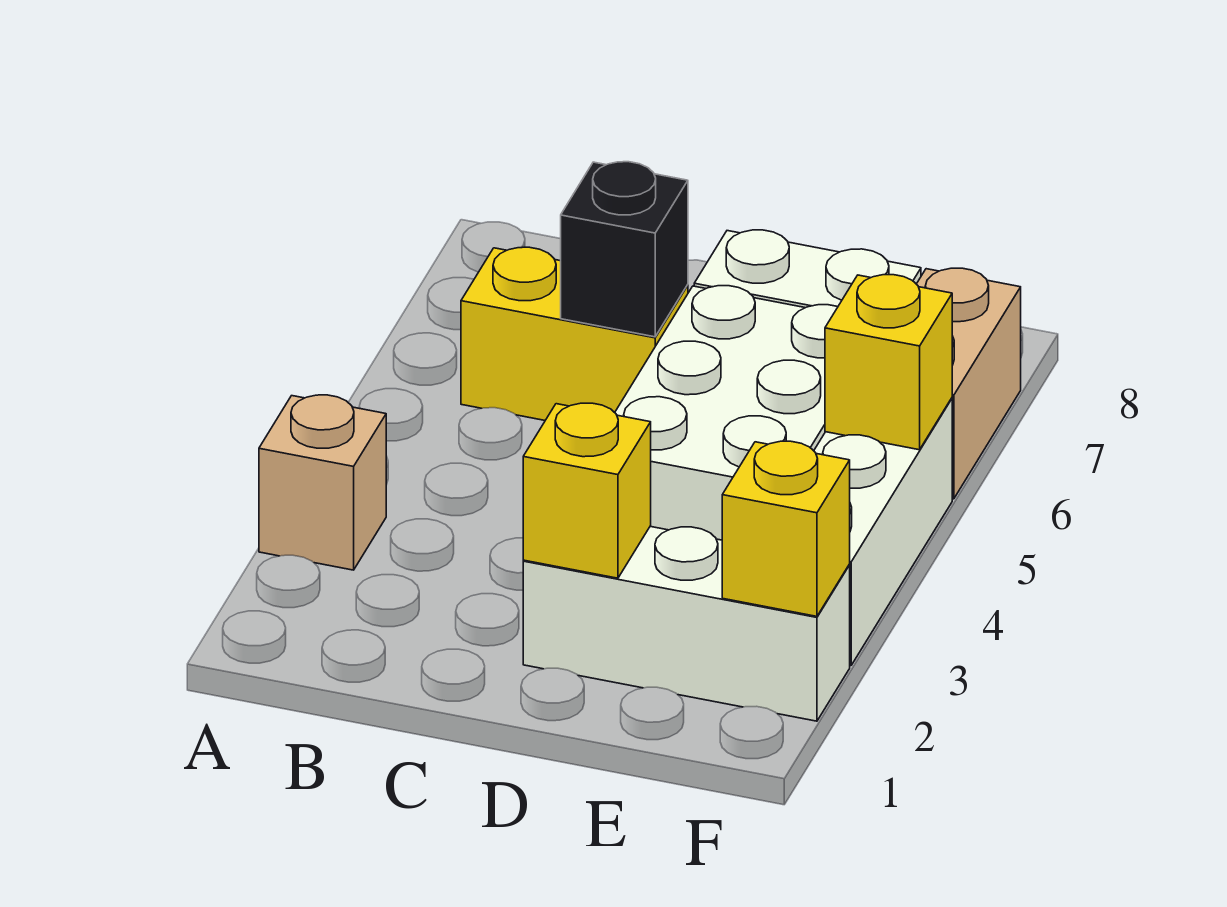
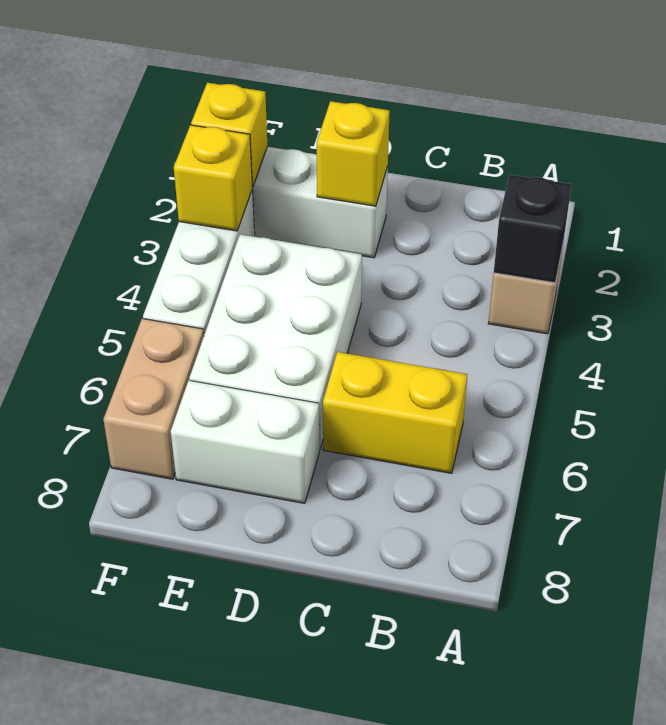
black brick C6 level 2 -> black brick A3 level 2
yellow brick F5 level 2 -> yellow brick F3 level 2

